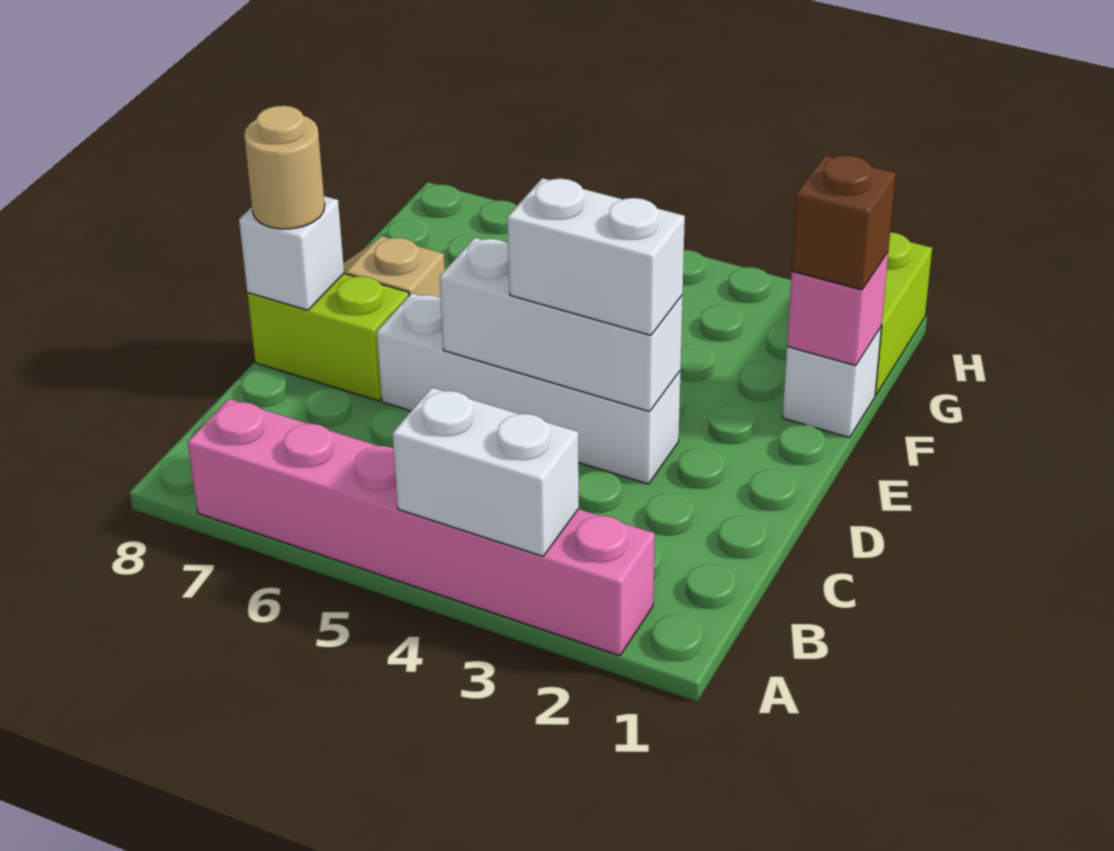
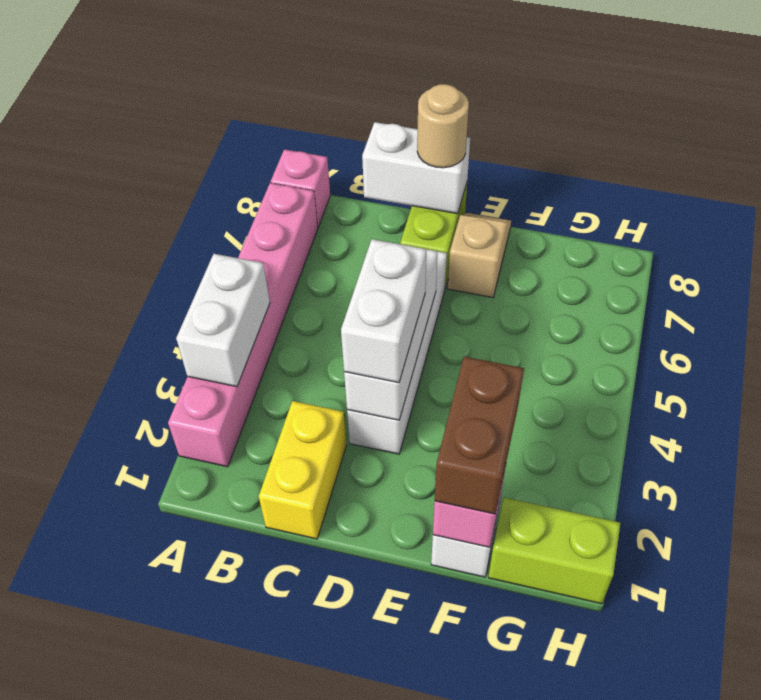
none -> pink brick A8 level 1
none -> yellow brick C1:C2 level 1
white brick D8 level 2 -> white brick C8:D8 level 2
brown brick F1 level 3 -> brown brick F1:F2 level 3

